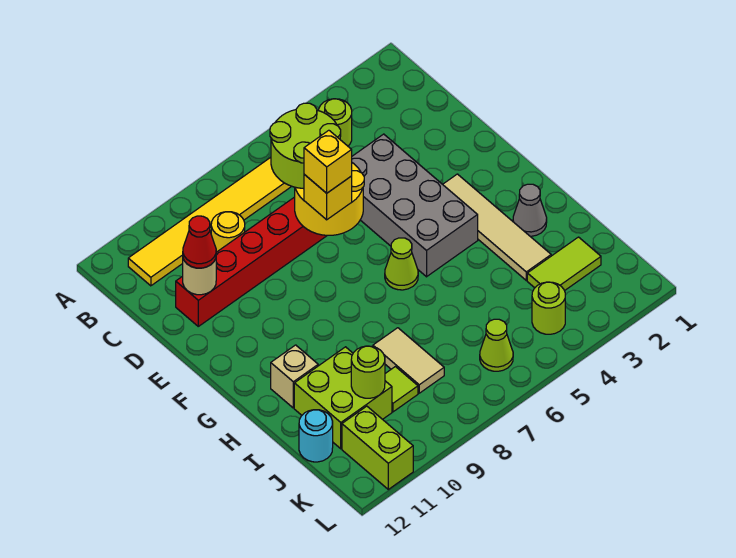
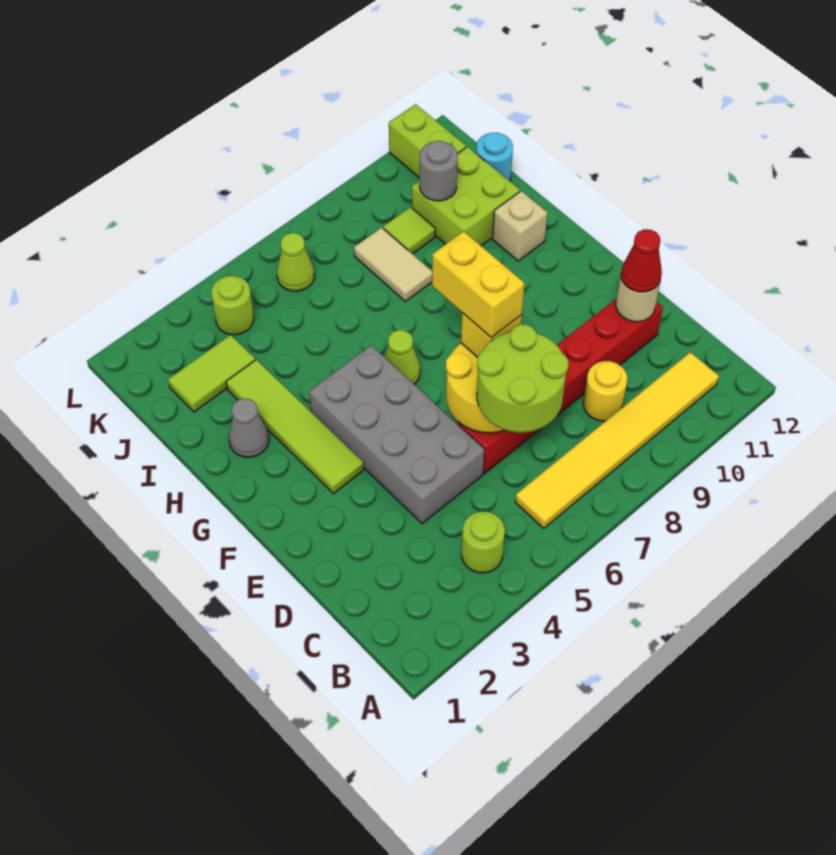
yellow brick E7 level 4 -> yellow brick E7:F7 level 4
tan tile F3:I3 level 1 -> lime tile F3:I3 level 1
lime round brick J10 level 2 -> grey round brick J10 level 2

